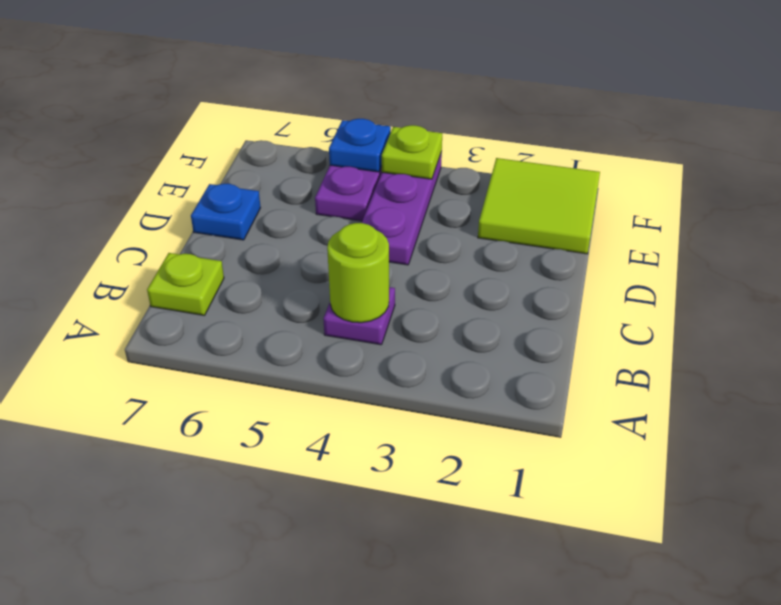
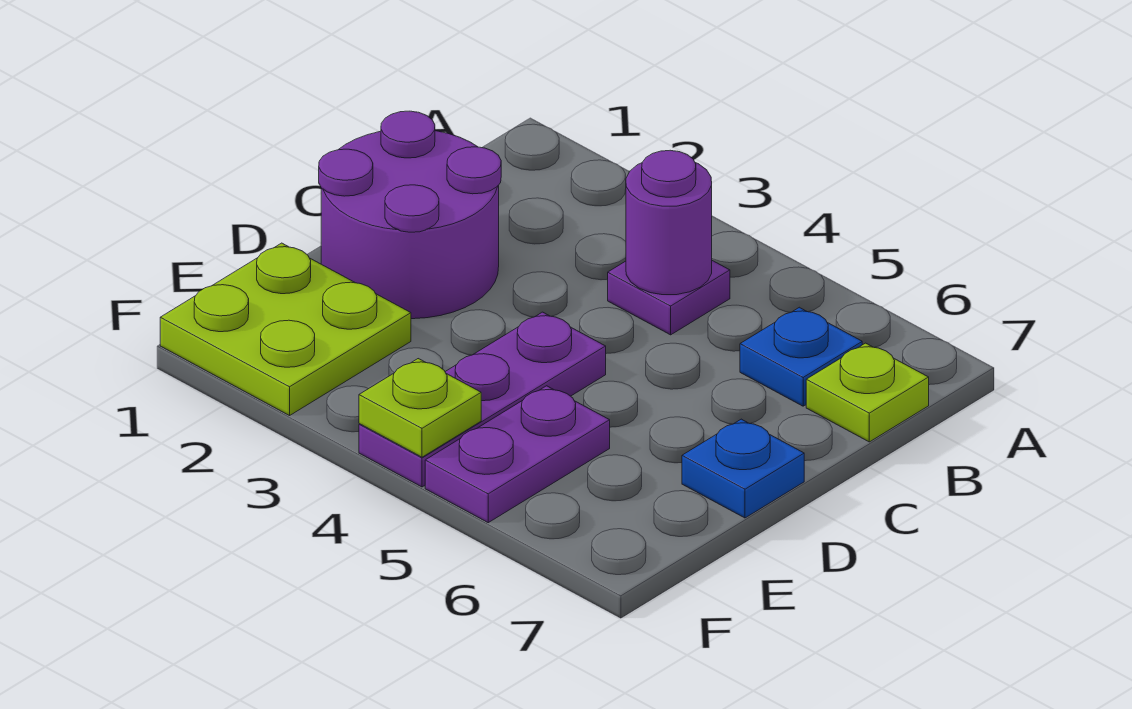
lime round brick B4 level 2 -> purple round brick B4 level 2
none -> purple round brick C1:D2 level 1
lime tile E1:F2 level 1 -> lime plate E1:F2 level 1
blue plate F5 level 2 -> blue plate B6 level 1

